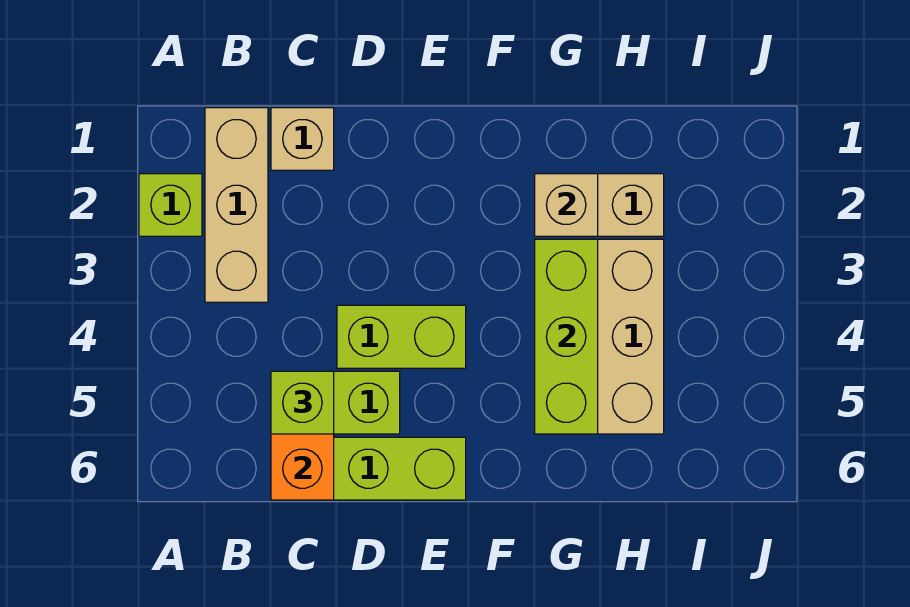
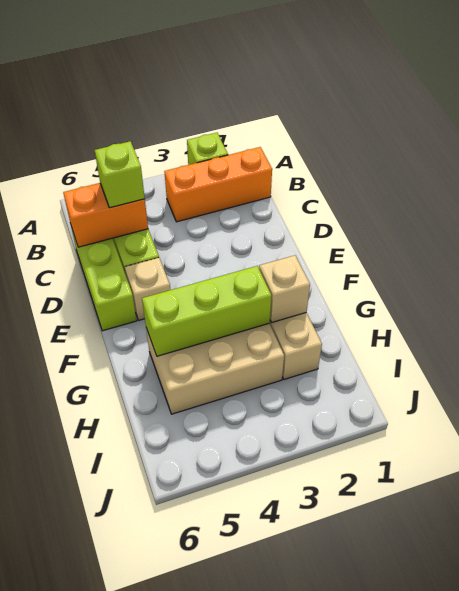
tan brick B1:B3 level 1 -> orange brick B1:B3 level 1
tan brick C1 level 1 -> tan brick E5 level 1
lime brick D4:E4 level 1 -> none

